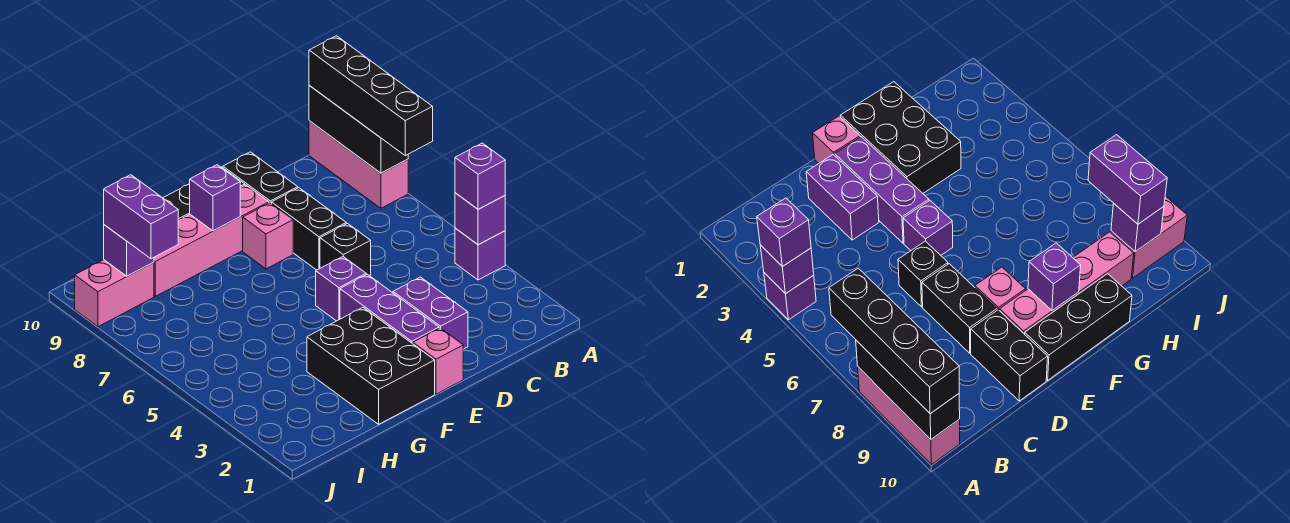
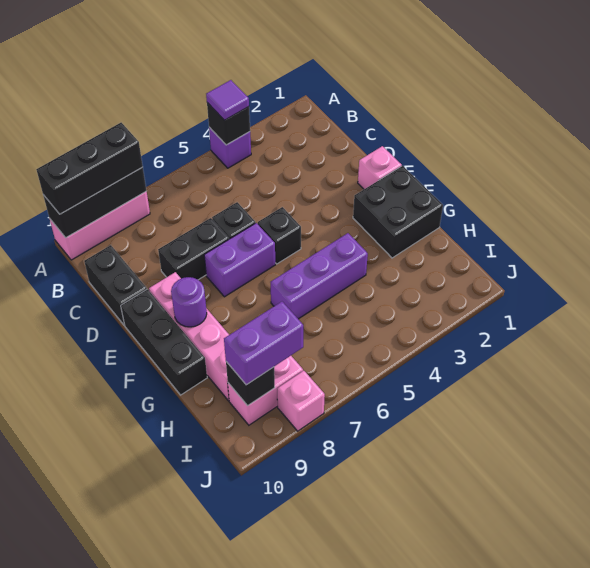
purple brick A4 level 2 -> black brick A4 level 2
purple brick A4 level 3 -> purple tile A4 level 3
black brick A7:A10 level 3 -> black brick A8:A10 level 3
purple brick D2:D3 level 1 -> purple brick E6:E7 level 1
black brick D9:D10 level 1 -> black brick C10:D10 level 1
purple brick E2:E4 level 1 -> purple brick G4:G6 level 1
purple brick E5 level 1 -> black brick E5 level 1
pink brick E8 level 1 -> pink brick J8 level 1
black brick F1:G3 level 1 -> black brick F1:G2 level 1
purple brick F9 level 2 -> purple round brick F9 level 2
pink brick I9:J9 level 1 -> pink brick I8:I9 level 1
purple brick I9 level 2 -> black brick I9 level 2

